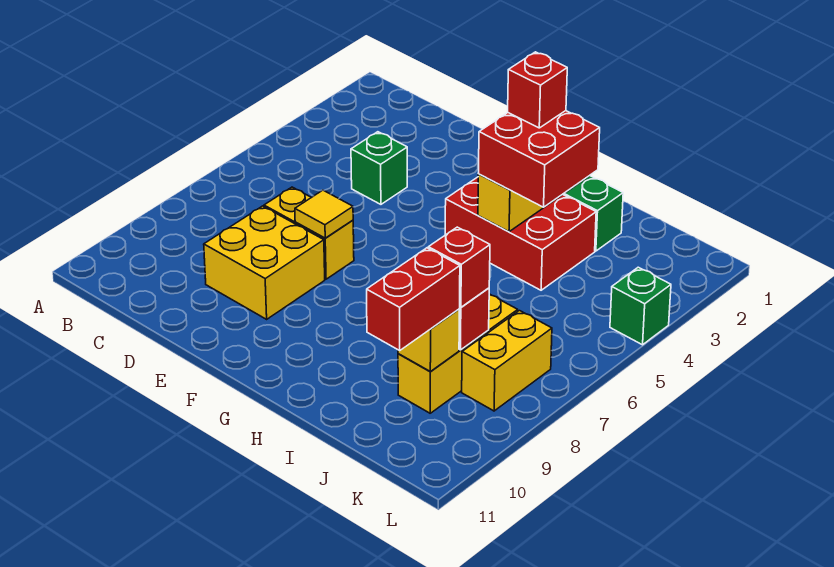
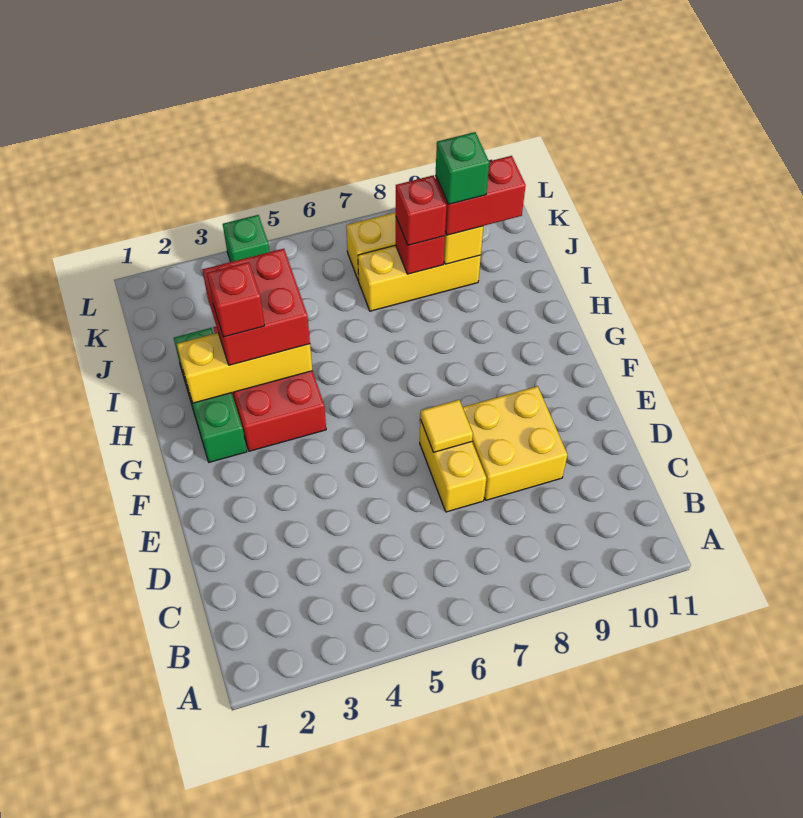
green brick D4 level 1 -> green brick J9 level 4

